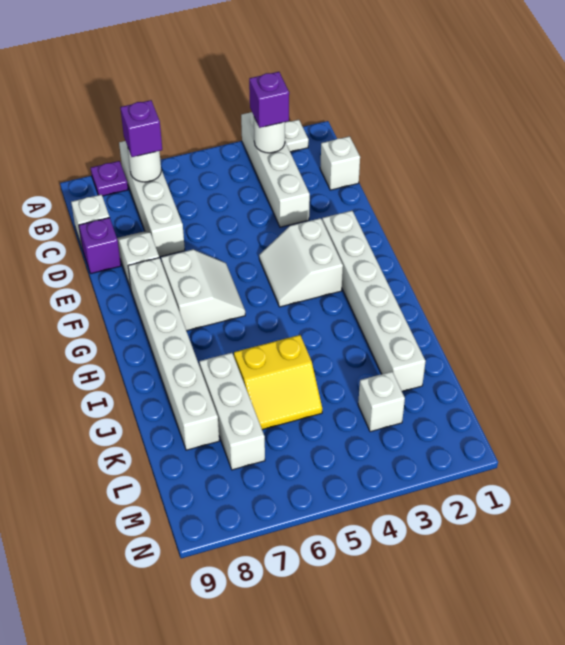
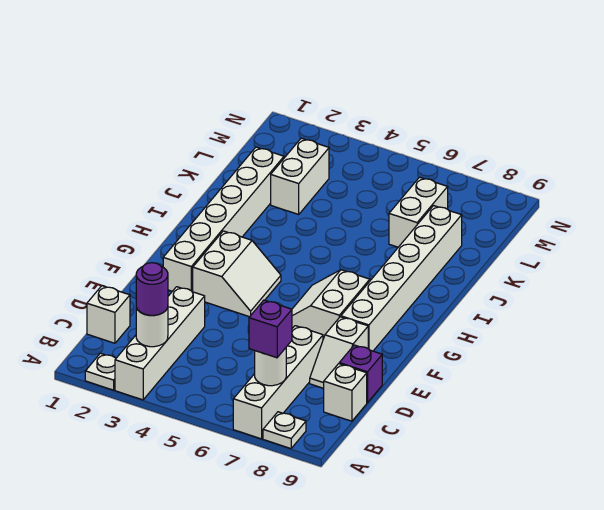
purple plate A8 level 1 -> white plate A8 level 1
purple brick B3 level 3 -> purple round brick B3 level 3
yellow slope J5:K6 level 1 top J -> none
white brick J7:L7 level 1 -> white brick K7:L7 level 1
white brick L3 level 1 -> white brick K3:L3 level 1

